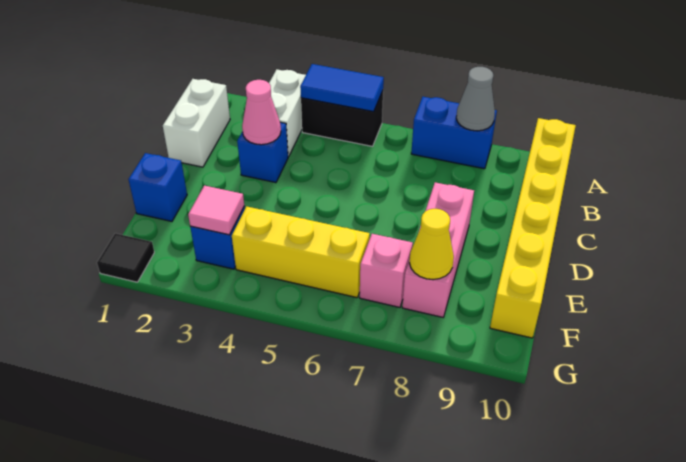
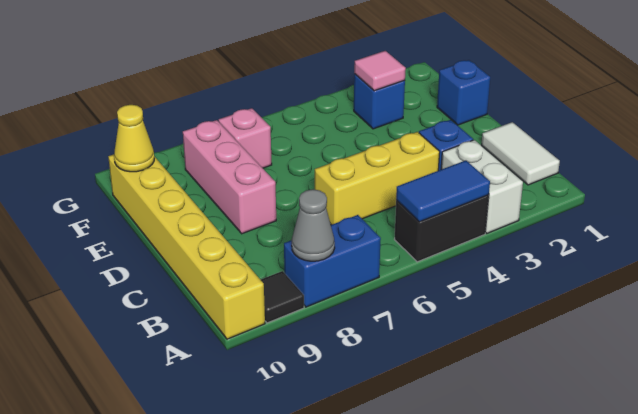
white brick B1:C1 level 1 -> white tile B1:C1 level 1
pink cone C3 level 2 -> none
yellow brick F4:F6 level 1 -> yellow brick C4:C6 level 1
yellow cone F8 level 2 -> yellow cone F10 level 2
black tile G1 level 1 -> black tile A9 level 1

